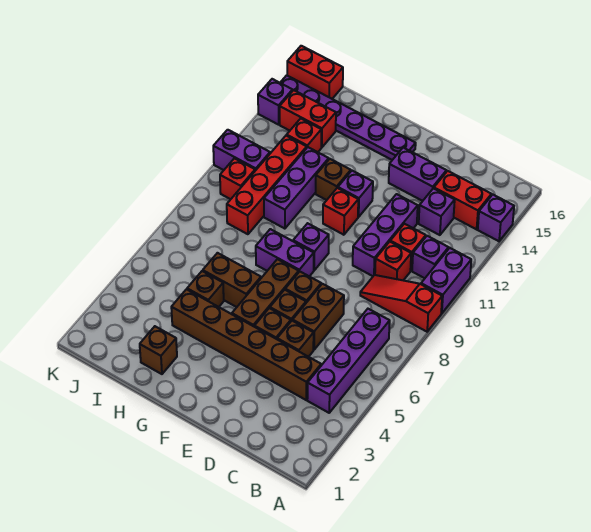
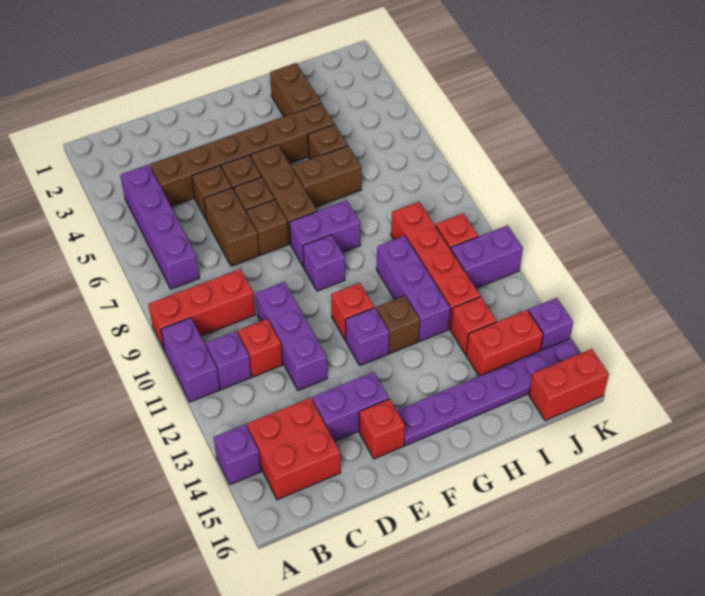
red slope A9:C9 level 1 top A -> red brick A9:C9 level 1
red brick B14:C14 level 1 -> red brick B14:C15 level 1
red brick C10 level 1 -> red brick E15 level 1
purple brick C13 level 1 -> none
brown brick H2 level 1 -> brown brick H2:H3 level 1

